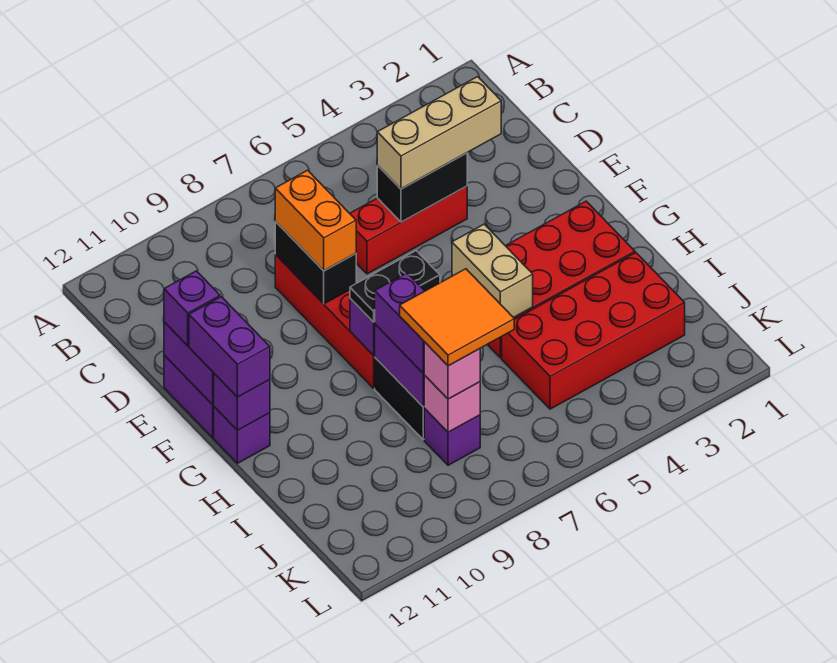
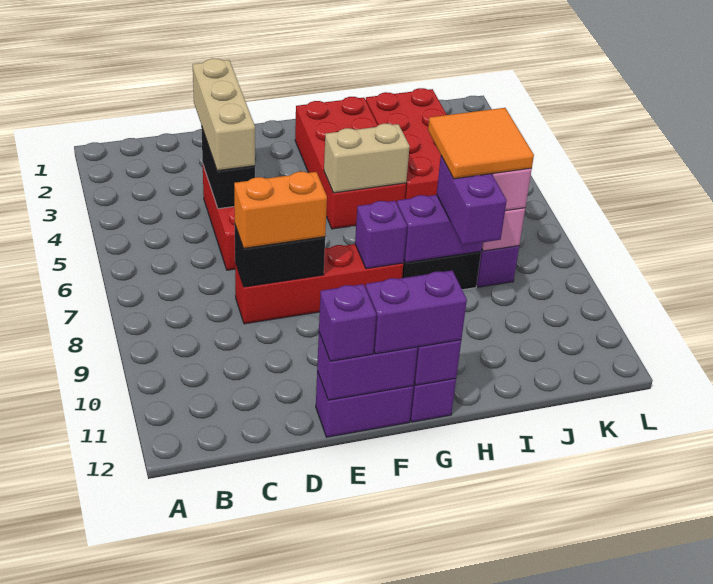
black plate G7:G8 level 3 -> none
purple brick H8:I8 level 3 -> purple brick I8:I9 level 3

